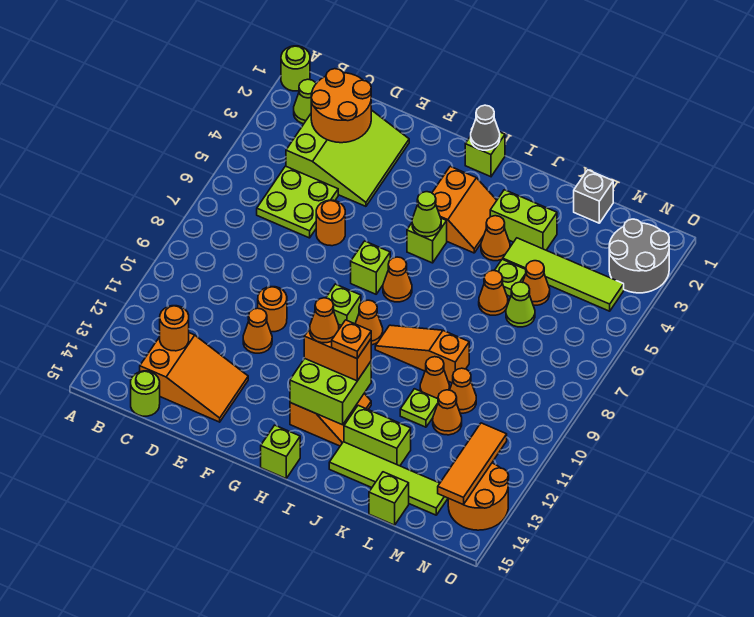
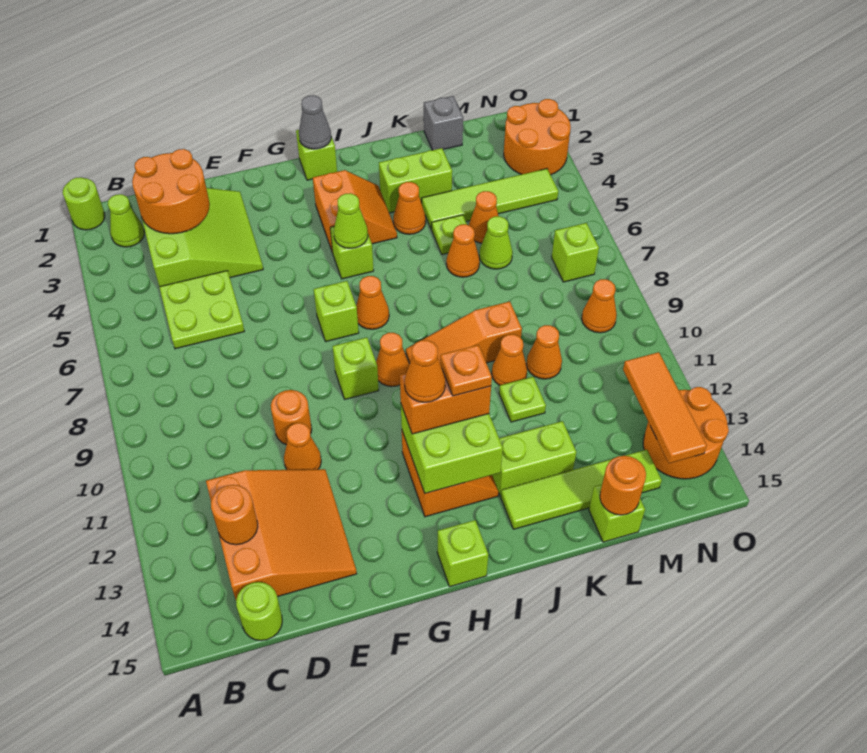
orange slope C13:E14 level 1 top C -> orange slope C12:E14 level 1 top C
orange round brick E6 level 1 -> orange round brick L15 level 2
orange cone L11 level 1 -> orange cone N9 level 1
grey round brick N2:O3 level 1 -> orange round brick N2:O3 level 1
none -> lime brick N7 level 1

